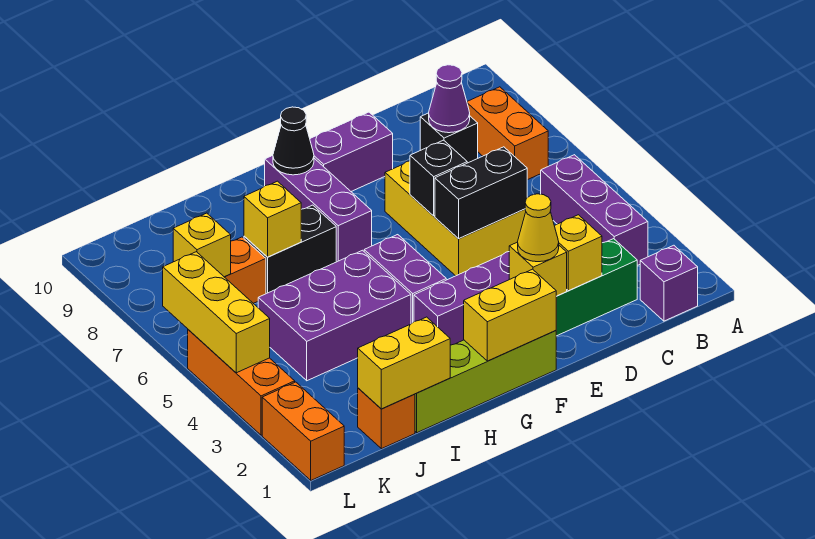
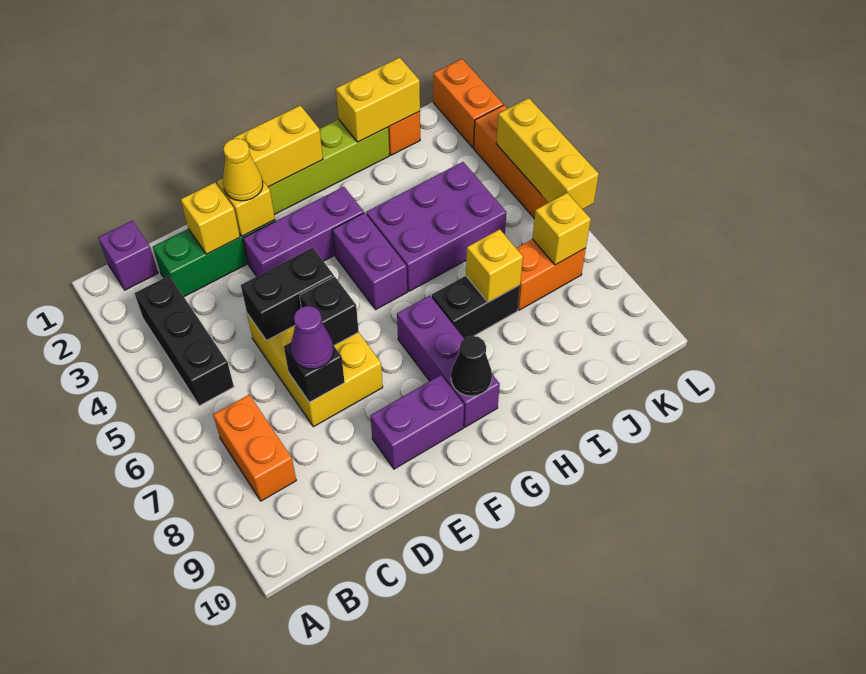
purple brick B3:B5 level 1 -> black brick B3:B5 level 1

